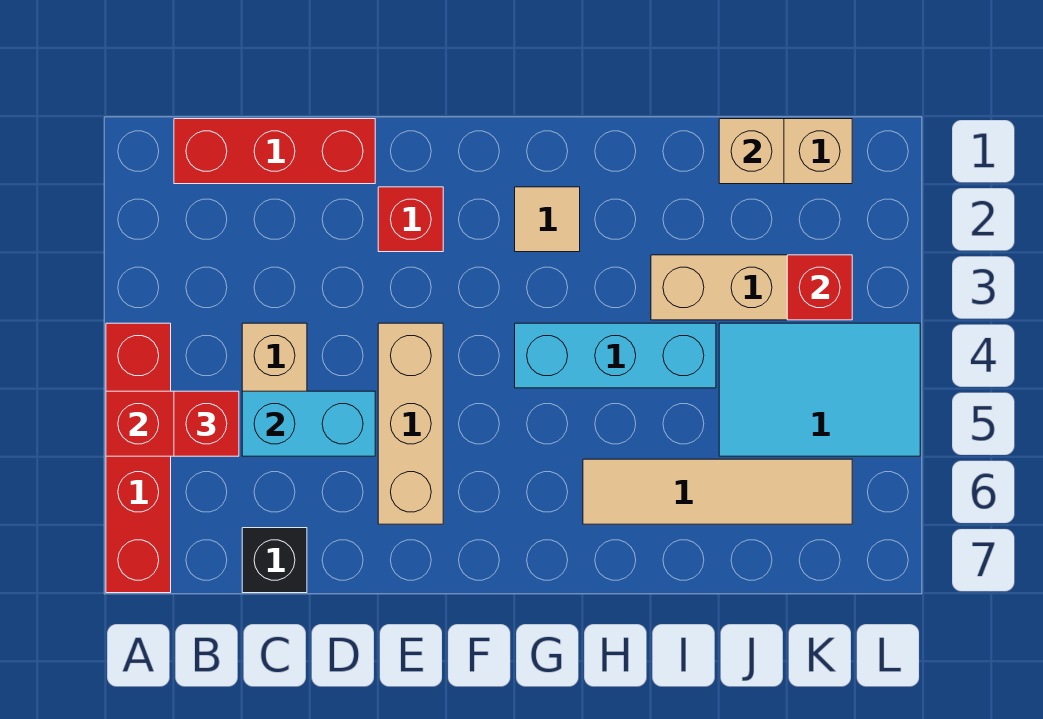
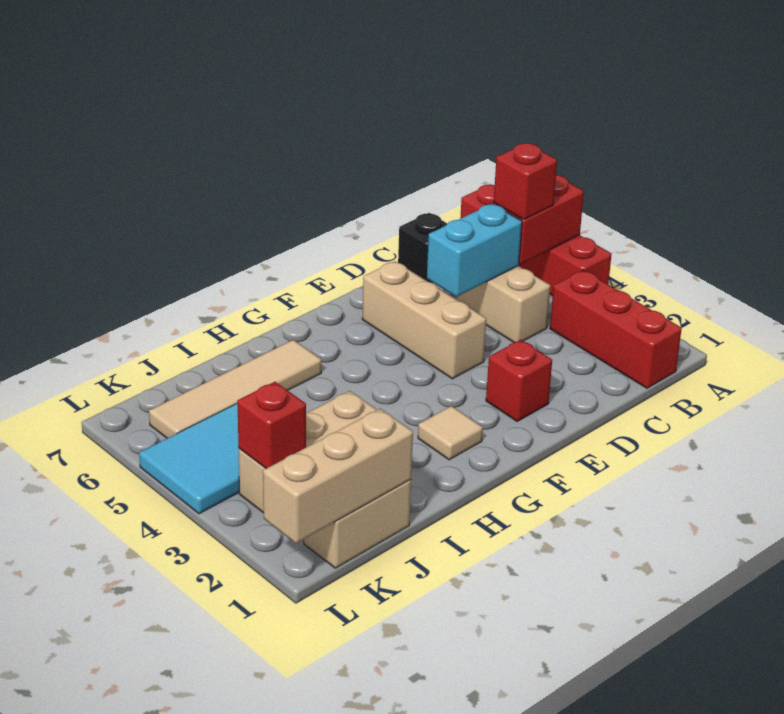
red brick B1:D1 level 1 -> red brick B1:B3 level 1
cyan brick G4:I4 level 1 -> none
tan brick J1 level 2 -> tan brick J1:L1 level 2

